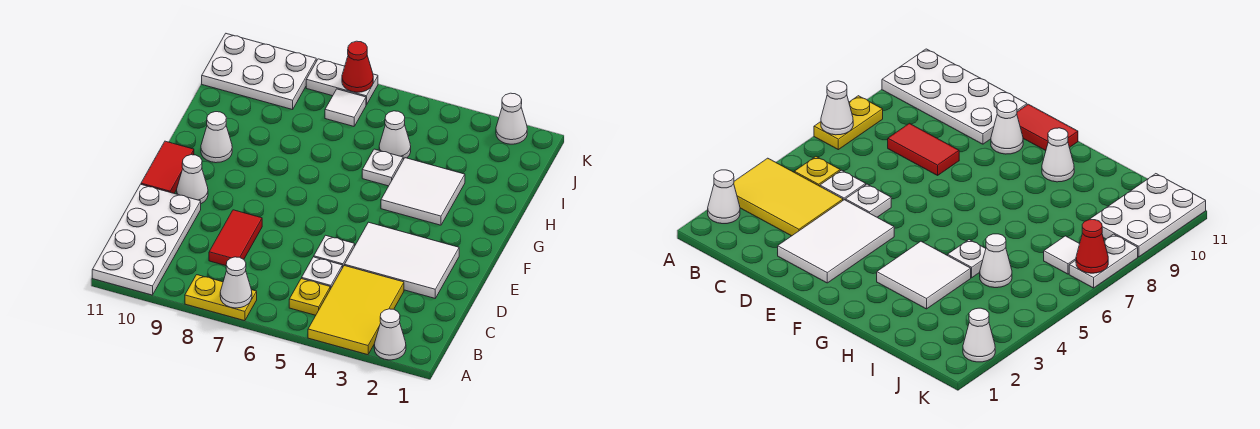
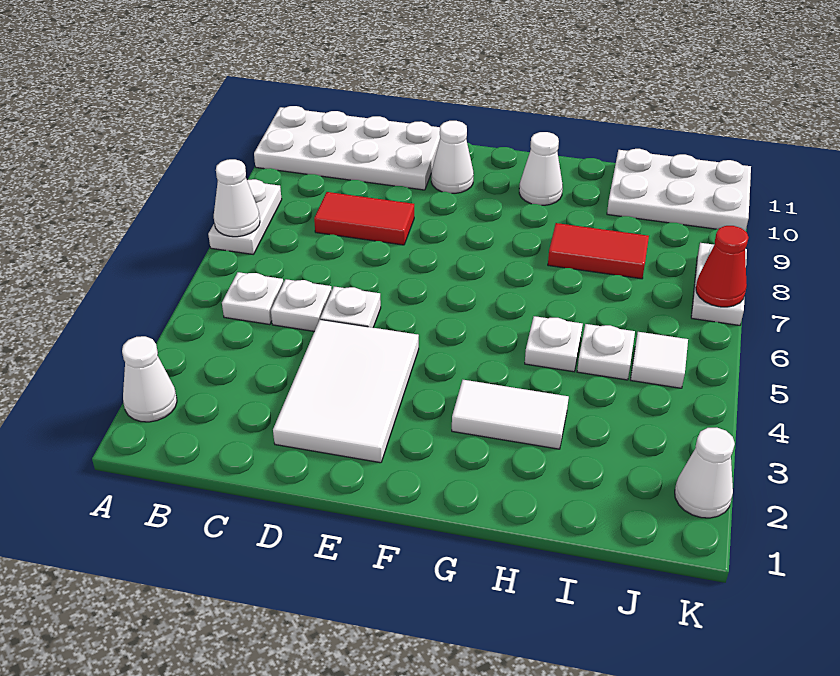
yellow tile A3:C4 level 1 -> none
yellow plate A7:A8 level 1 -> white plate A7:A8 level 1
yellow plate B5 level 1 -> white plate B5 level 1
red tile E11:F11 level 1 -> red tile H8:I8 level 1
white tile G3:H4 level 1 -> white tile G3:H3 level 1
white cone I5 level 1 -> white plate I5 level 1
white tile J7 level 1 -> white tile J5 level 1
white plate J9:K11 level 1 -> white plate I10:K11 level 1

